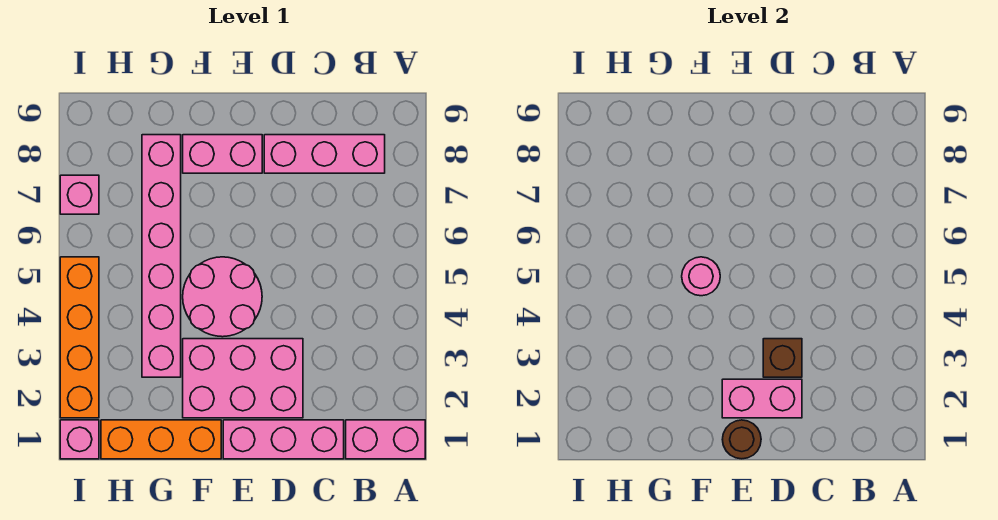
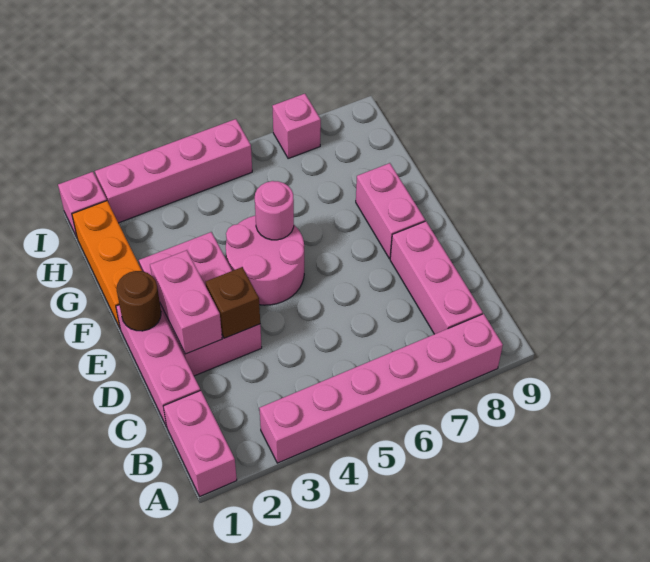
pink brick G3:G8 level 1 -> pink brick A3:A8 level 1
orange brick I2:I5 level 1 -> pink brick I2:I5 level 1

